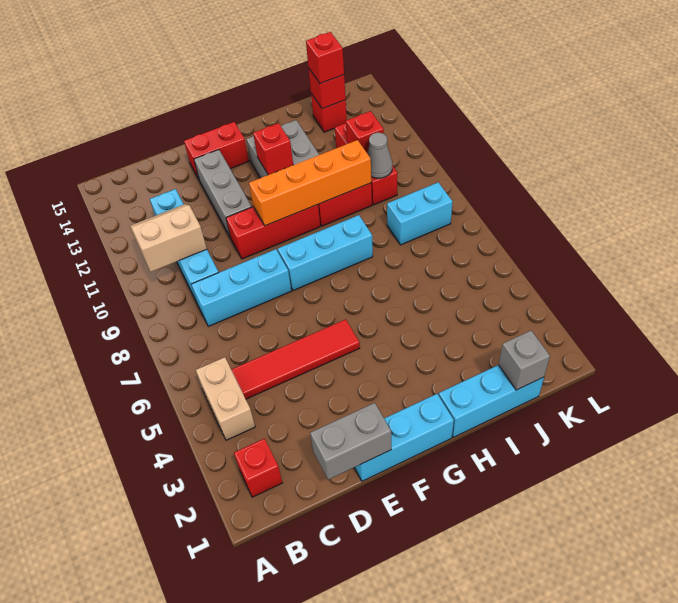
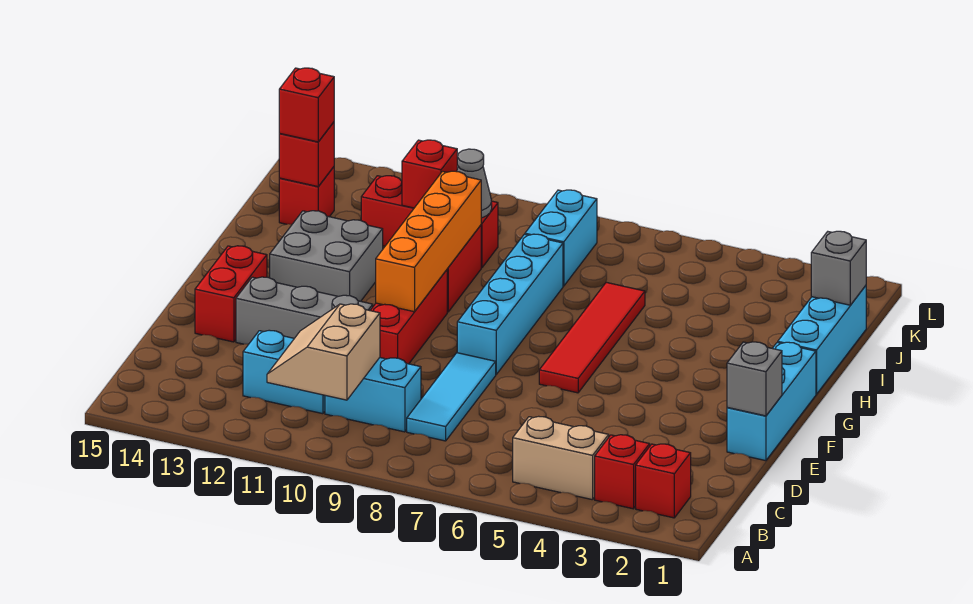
red tile C5:F5 level 1 -> red tile F6:I6 level 1
cyan brick C8:E8 level 1 -> cyan tile C8:E8 level 1
grey brick D1:E1 level 2 -> grey brick E1 level 2
cyan brick F8:H8 level 1 -> cyan brick F8:I8 level 1
red brick G12 level 2 -> red brick B3 level 1

